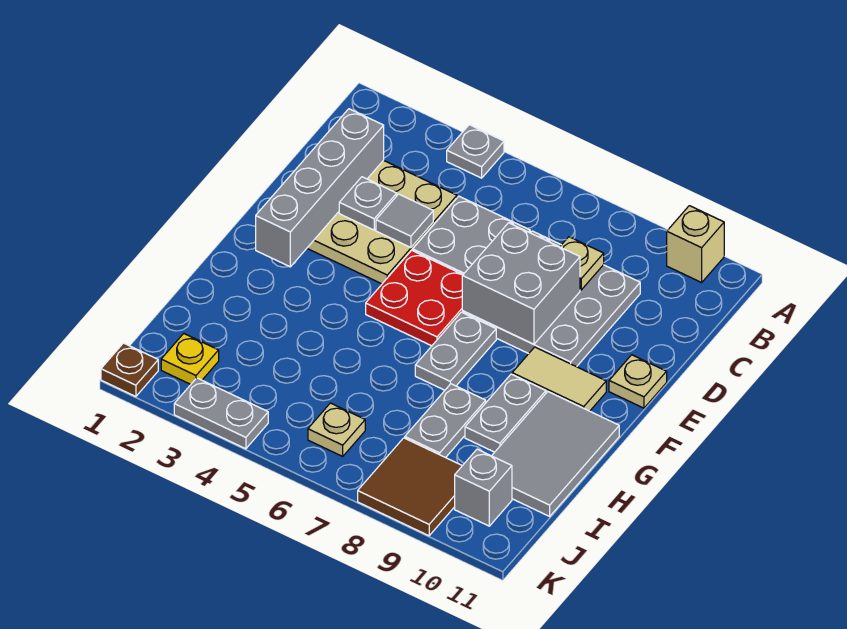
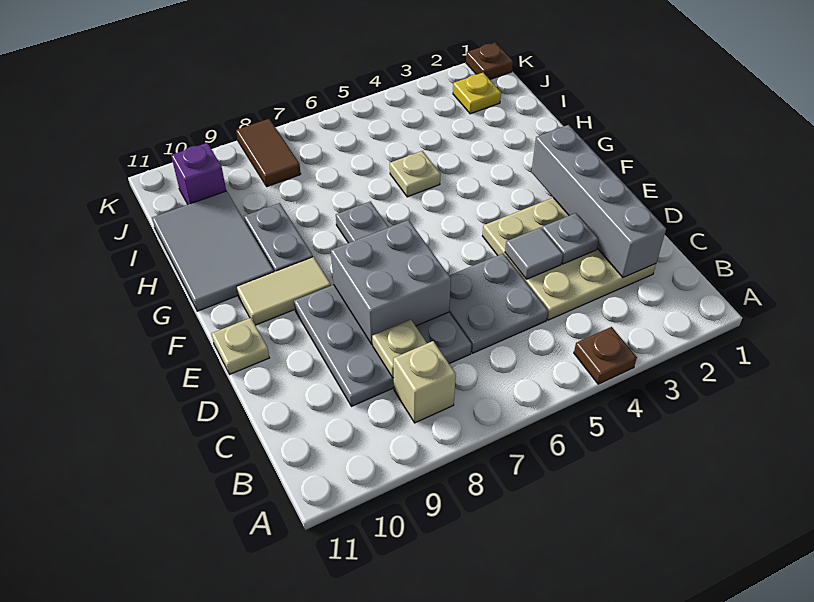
grey plate A4 level 1 -> brown plate A4 level 1
tan brick A10 level 1 -> tan brick B8 level 1
red plate E5:F6 level 1 -> none
grey plate H8:I8 level 1 -> none
tan plate J6 level 1 -> tan plate H5 level 1
brown tile J8:K9 level 1 -> brown tile J8:K8 level 1
grey brick J10 level 1 -> purple brick J10 level 1
grey plate K3:K4 level 1 -> none

